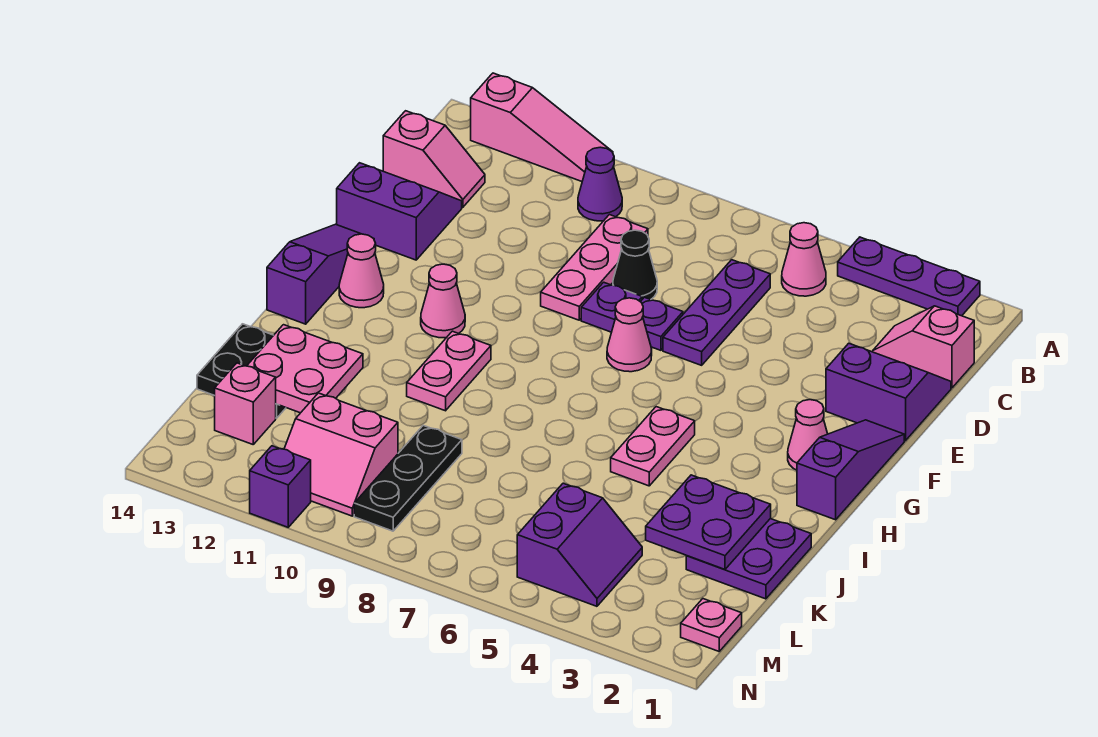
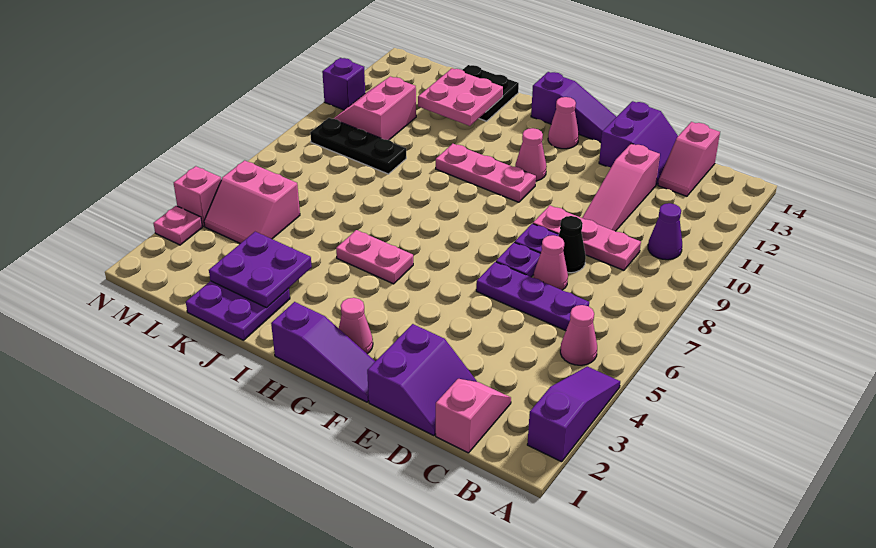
purple plate A2:A4 level 1 -> purple slope A2:A4 level 1 top 2
pink slope A11:A13 level 1 top 13 -> pink slope D10:D12 level 1 top 12
pink cone F7 level 1 -> pink cone D7 level 1
pink plate H10:I10 level 1 -> pink plate G10:I10 level 1
purple slope L4:M5 level 1 top 5 -> pink slope L4:M5 level 1 top 5
pink brick L13 level 1 -> pink brick N4 level 1
pink plate M1 level 1 -> pink plate N3 level 1

